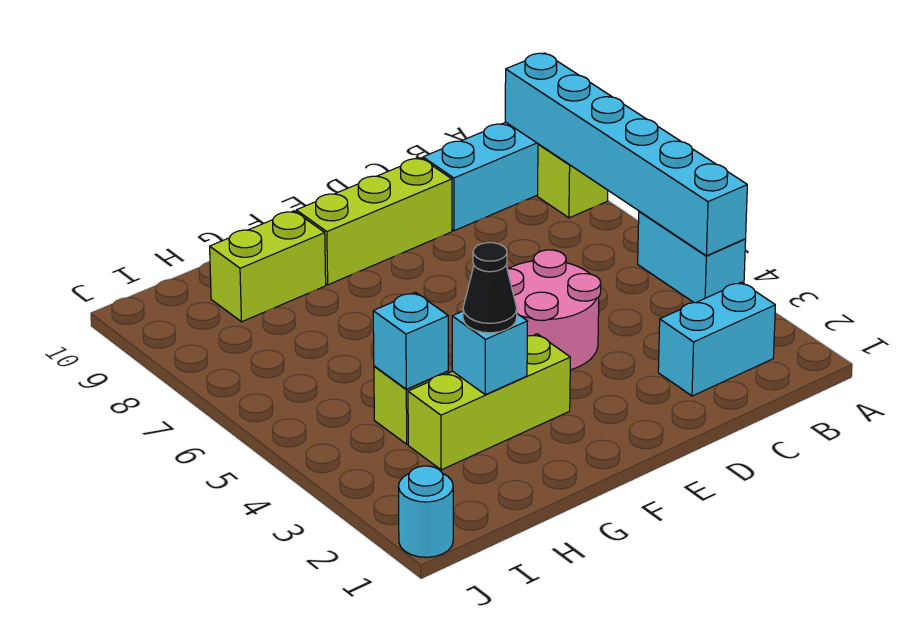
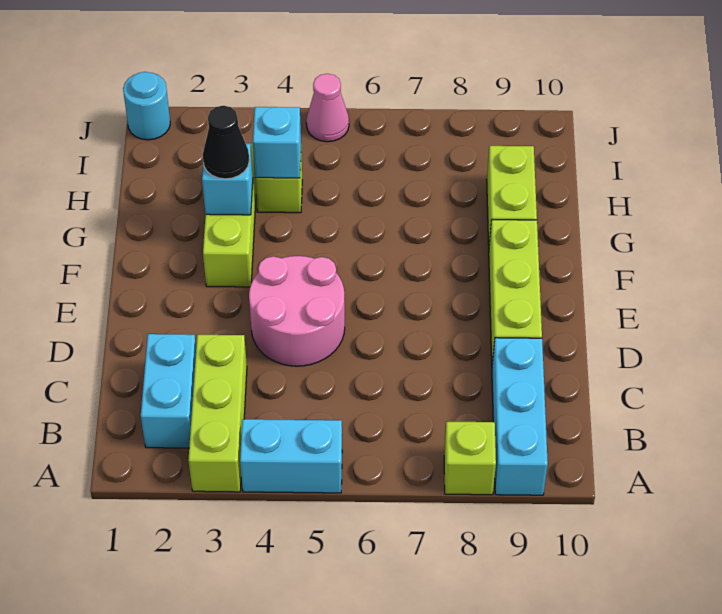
none -> lime brick A3:C3 level 1
cyan brick A4:A9 level 2 -> none
none -> pink cone J5 level 1

